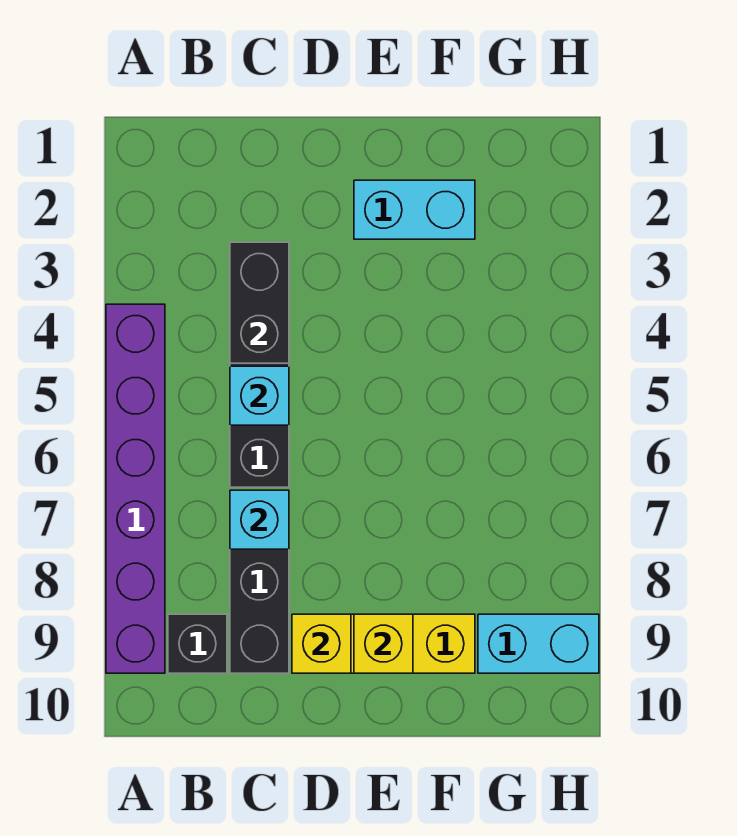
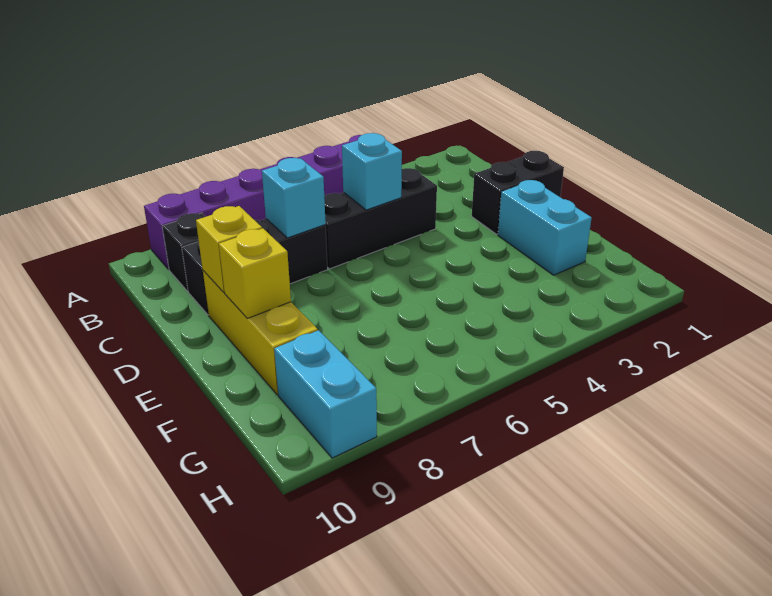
black brick C3:C4 level 2 -> black brick D1:D2 level 1

